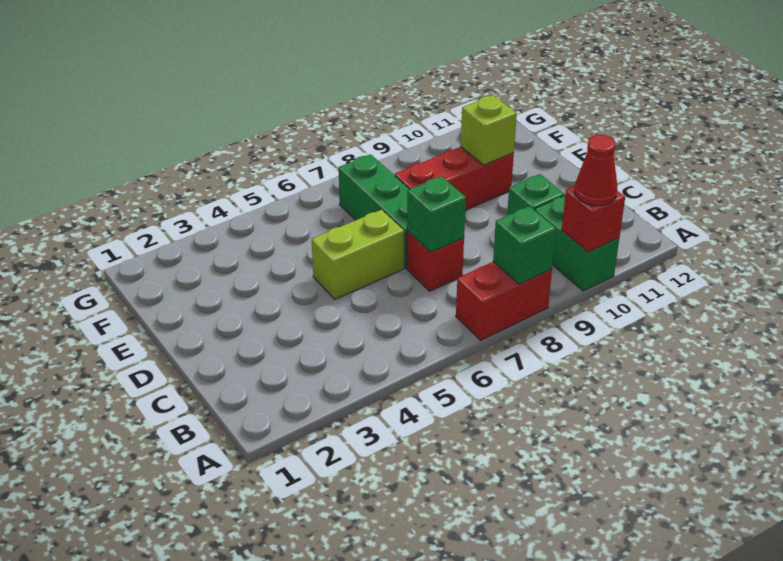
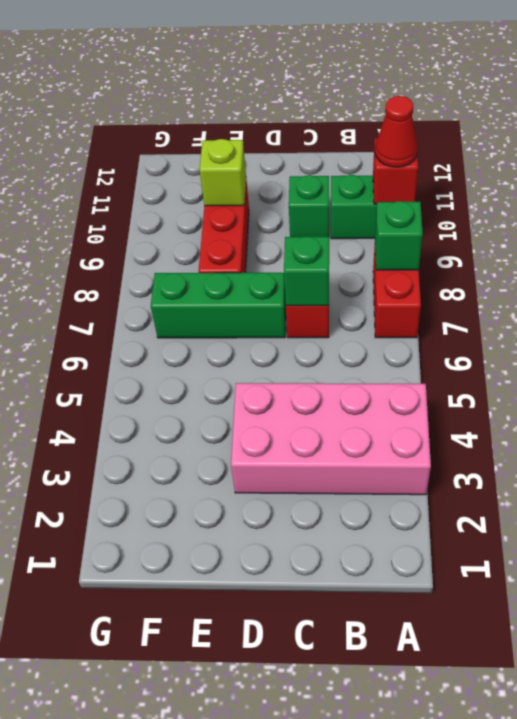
none -> pink brick A3:D4 level 1
lime brick D5:D6 level 1 -> none

